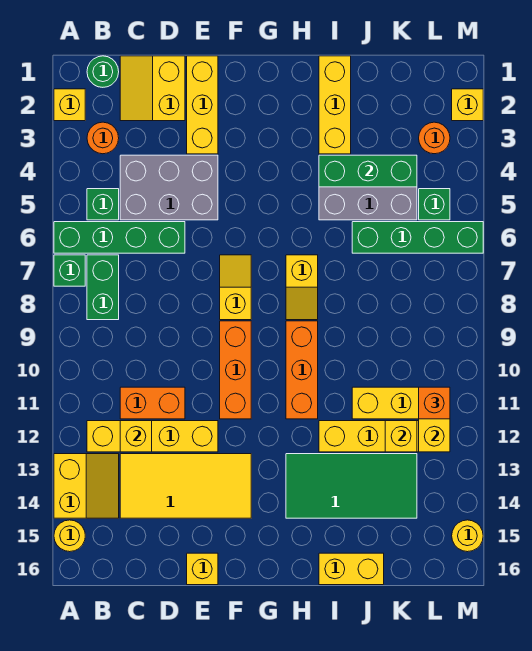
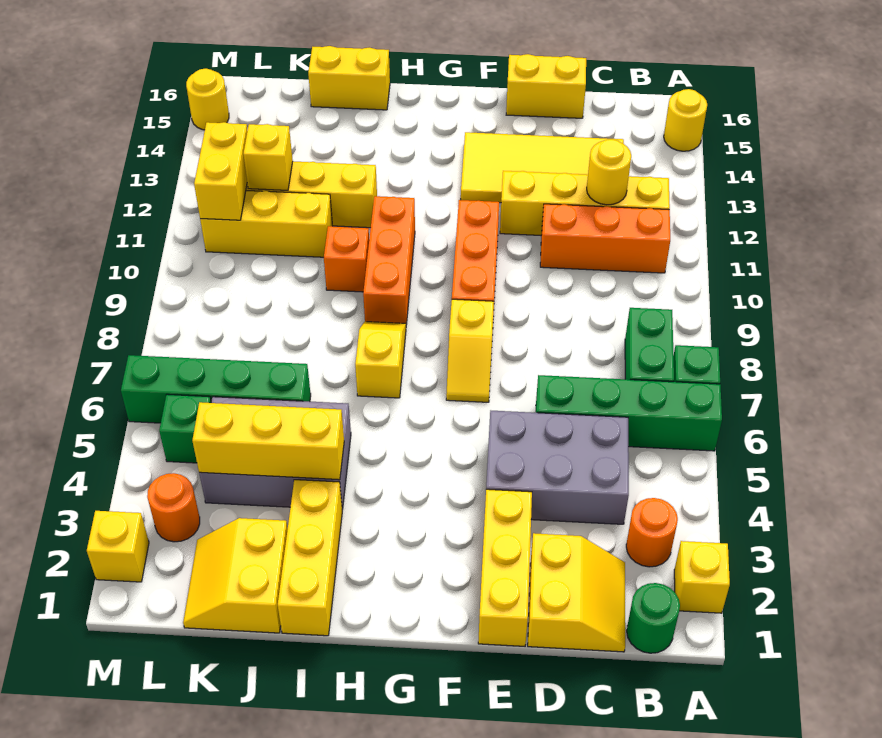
yellow slope A13:B14 level 1 top A -> yellow slope J1:K2 level 1 top J
green brick B5 level 1 -> none
orange brick C11:D11 level 1 -> orange brick B11:D11 level 1
yellow brick C12 level 2 -> yellow round brick C12 level 2
yellow brick E16 level 1 -> yellow brick D16:E16 level 1
green tile H13:K14 level 1 -> none
green brick I4:K4 level 2 -> yellow brick I4:K4 level 2
orange brick L11 level 3 -> orange brick I10 level 1

